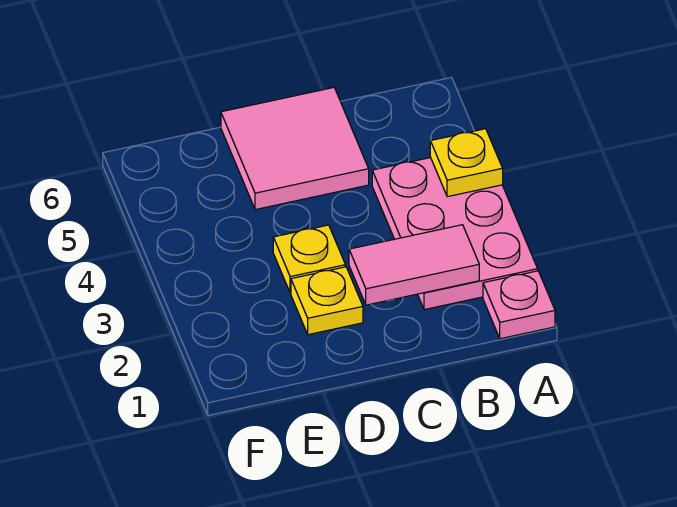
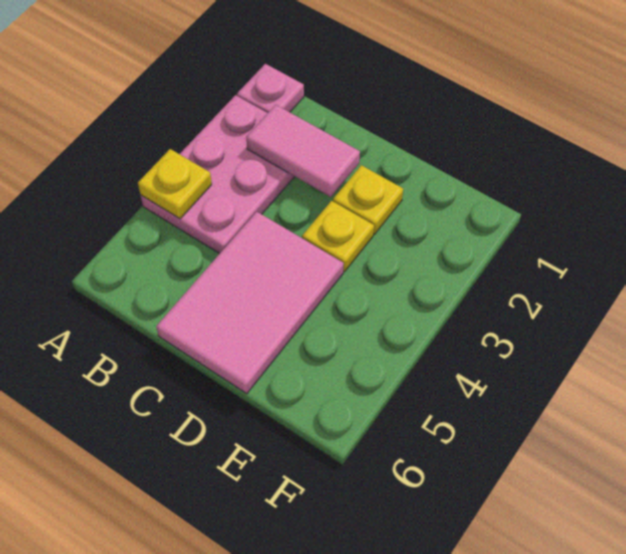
pink tile C5:D6 level 1 -> pink tile C4:D6 level 1

